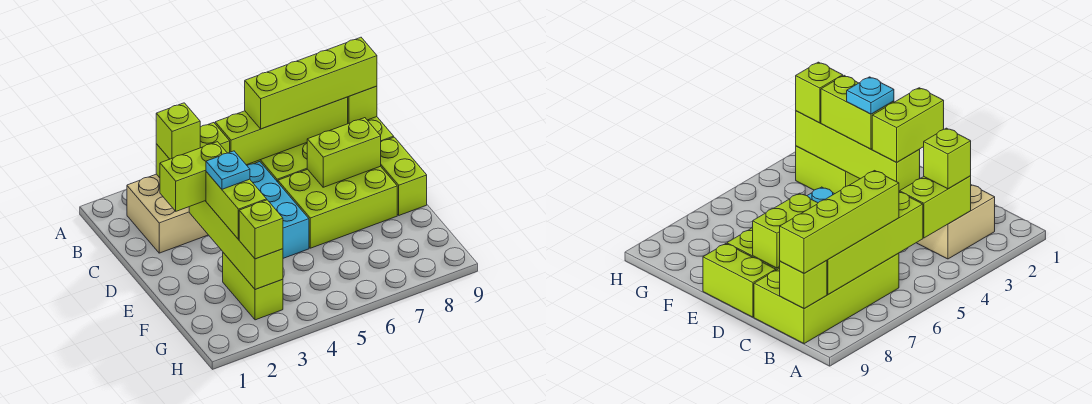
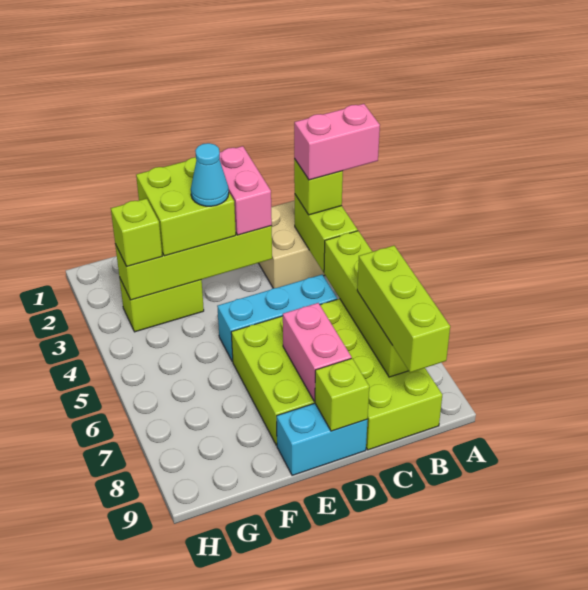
none -> pink brick A3:B3 level 4
lime brick B6:B9 level 3 -> lime brick B7:B9 level 3
lime brick B9 level 2 -> lime brick D9 level 2
lime brick D2:D3 level 3 -> pink brick D2:D3 level 3
lime brick D7:D8 level 2 -> pink brick D7:D8 level 2
lime brick D9:E9 level 1 -> cyan brick D9:E9 level 1
lime brick E3:F3 level 3 -> lime brick E2:F3 level 3
cyan plate E3 level 4 -> cyan cone E3 level 4

